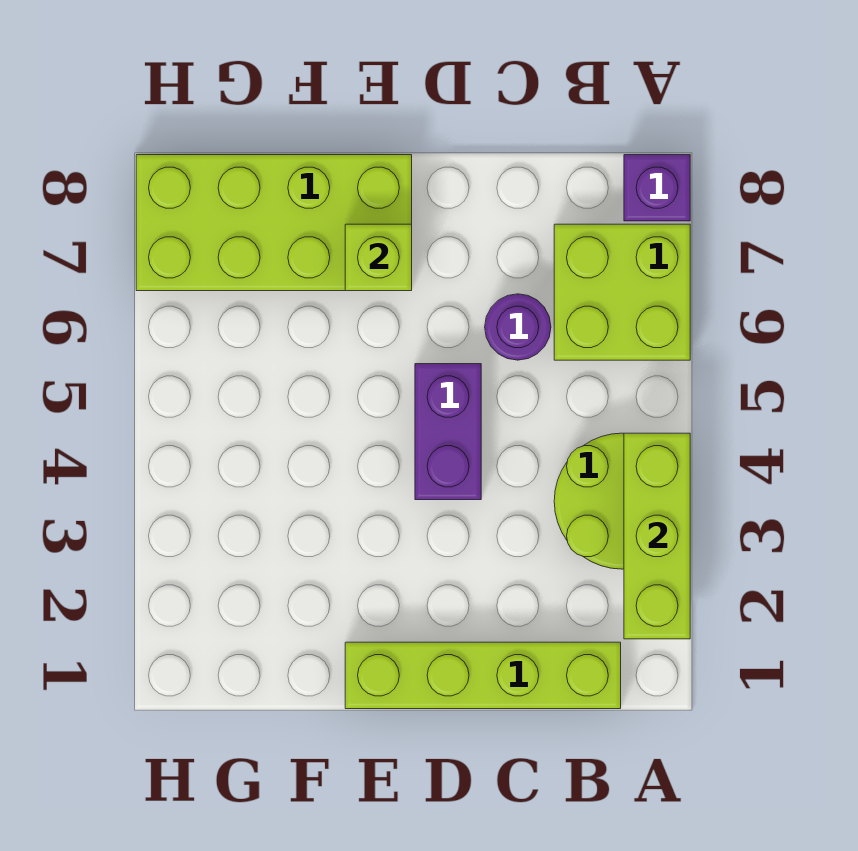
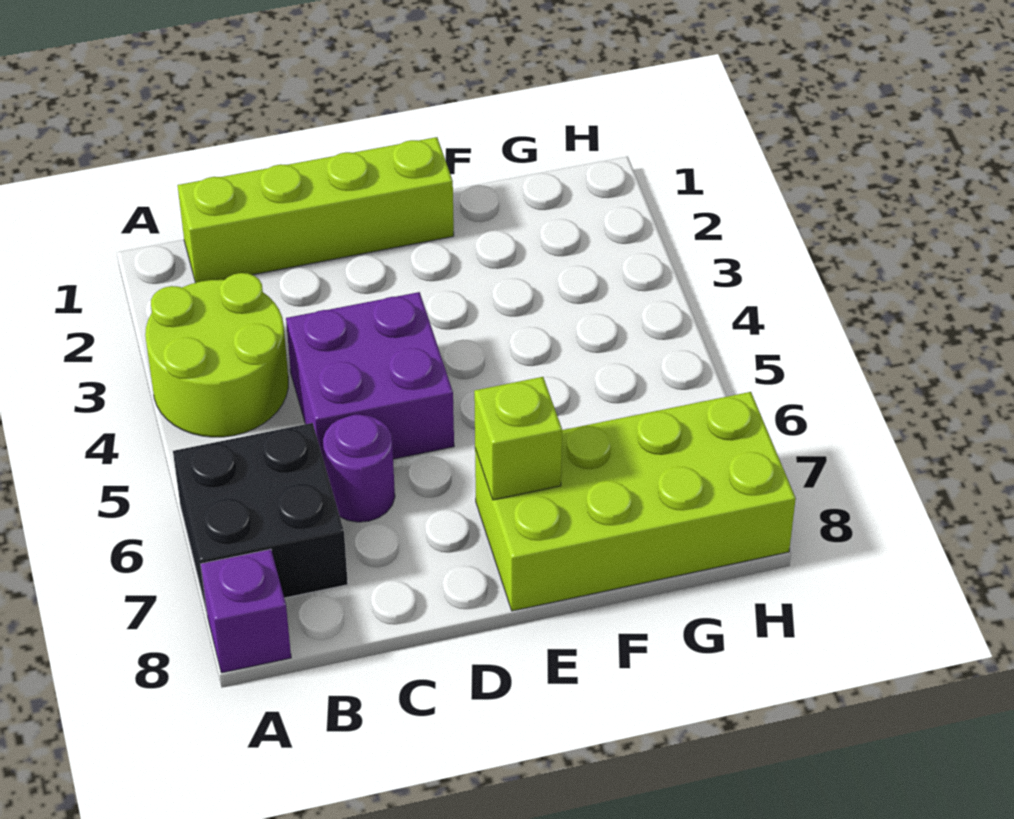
lime brick A2:A4 level 2 -> none
lime brick A6:B7 level 1 -> black brick A6:B7 level 1
purple brick D4:D5 level 1 -> purple brick C4:D5 level 1

